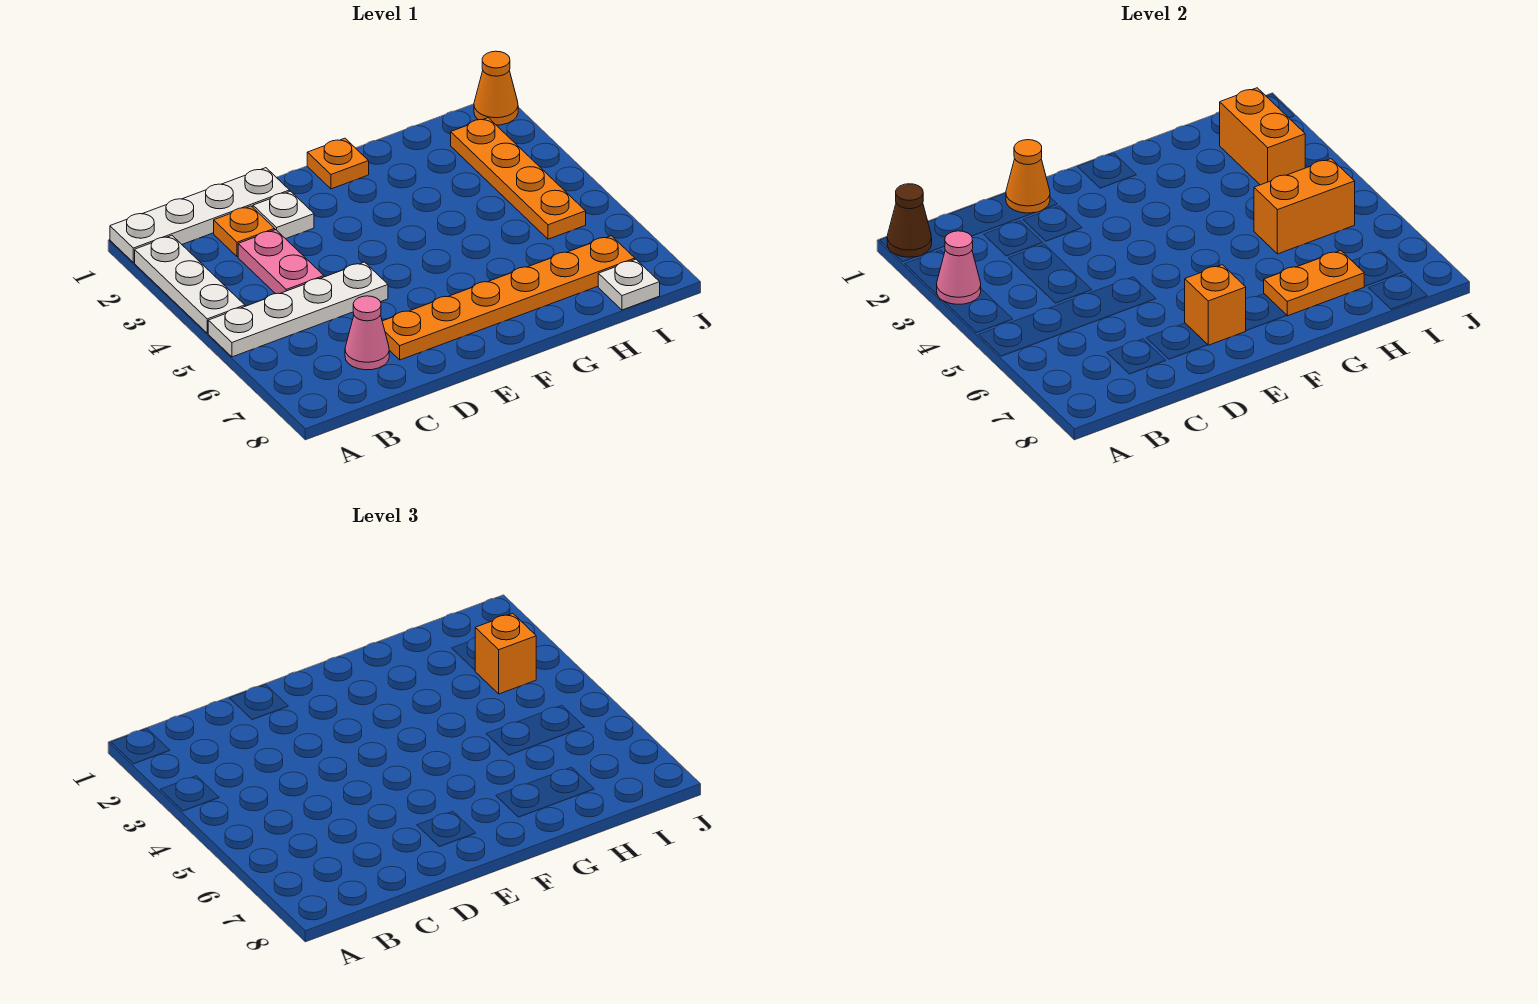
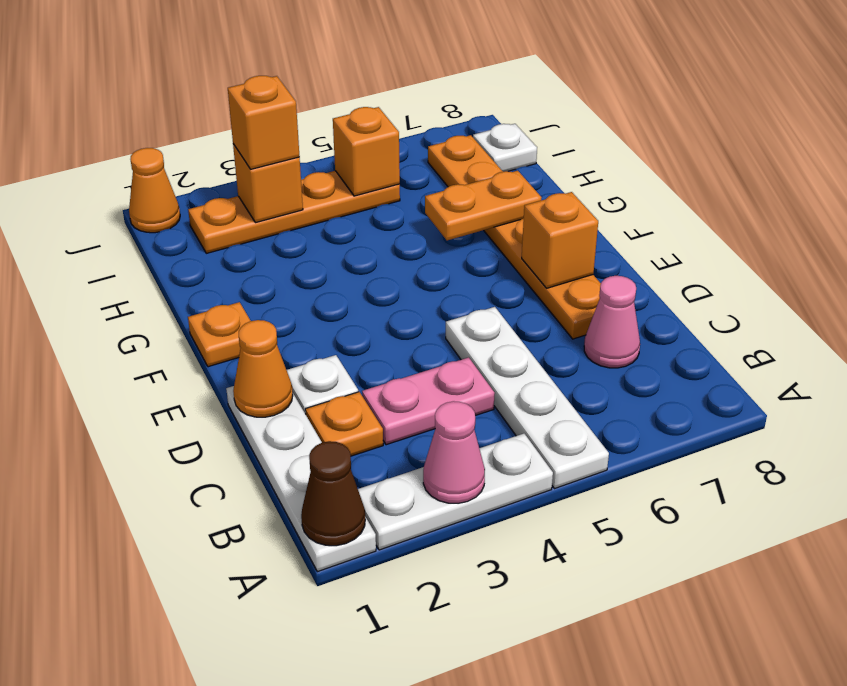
orange plate G7:H7 level 2 -> orange plate G6:G7 level 2
orange brick H5:I5 level 2 -> orange brick I5 level 2
orange brick I2:I3 level 2 -> orange brick I3 level 2

